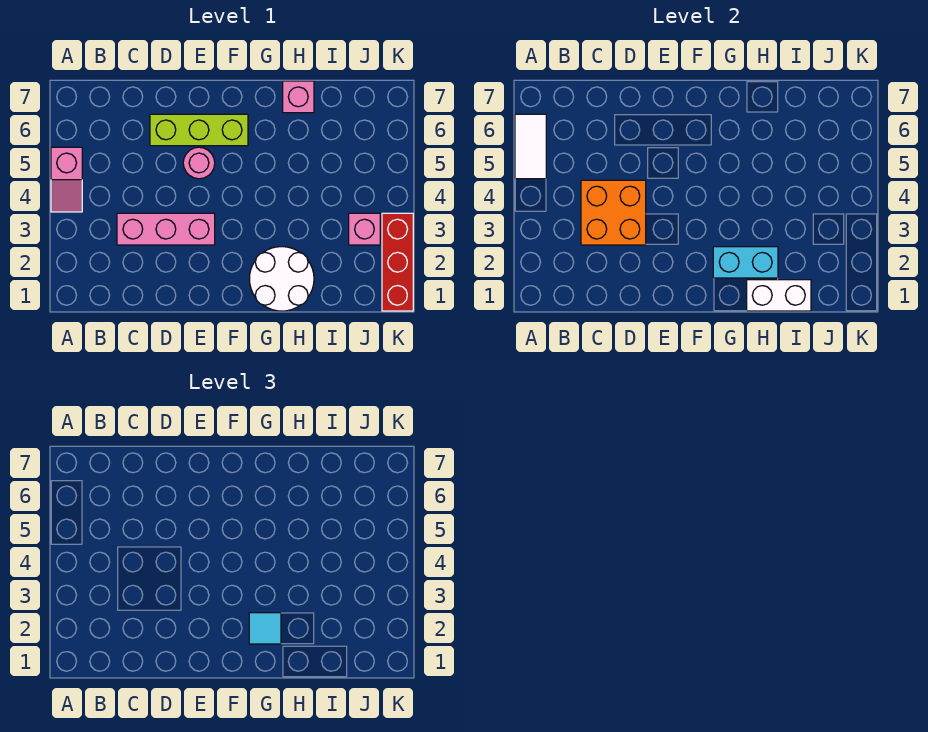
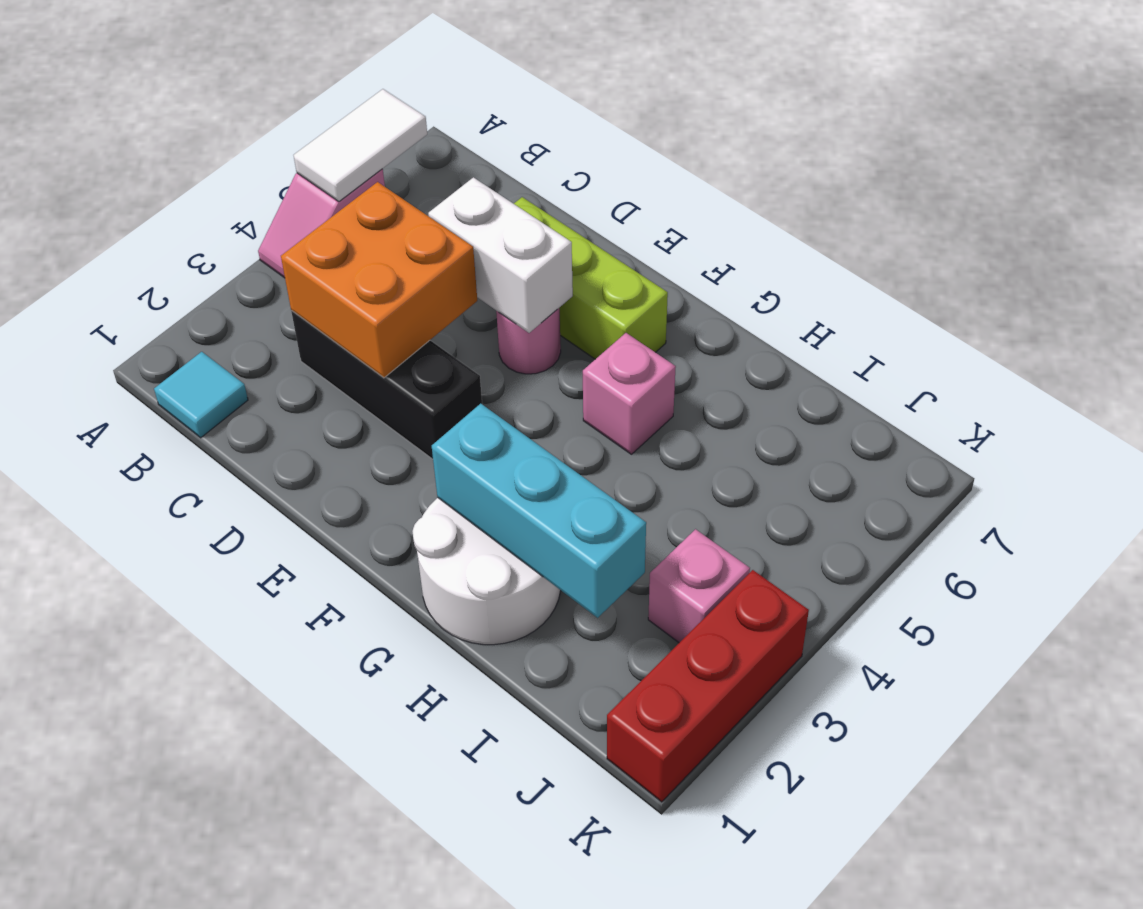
pink brick C3:E3 level 1 -> black brick C3:E3 level 1
cyan brick G2:H2 level 2 -> cyan brick G2:I2 level 2
cyan tile G2 level 3 -> cyan tile B1 level 1
white brick H1:I1 level 2 -> white brick D5:E5 level 2
pink brick H7 level 1 -> pink brick G5 level 1

